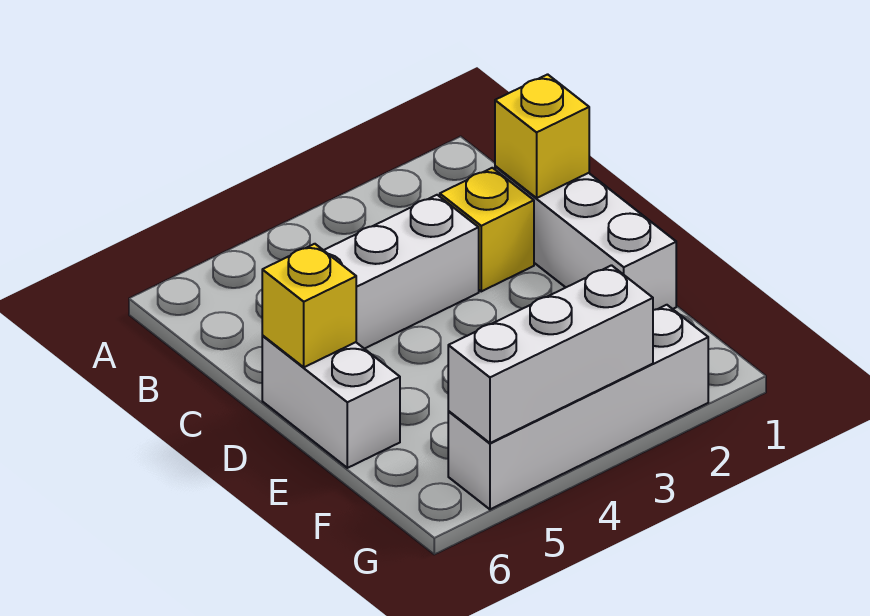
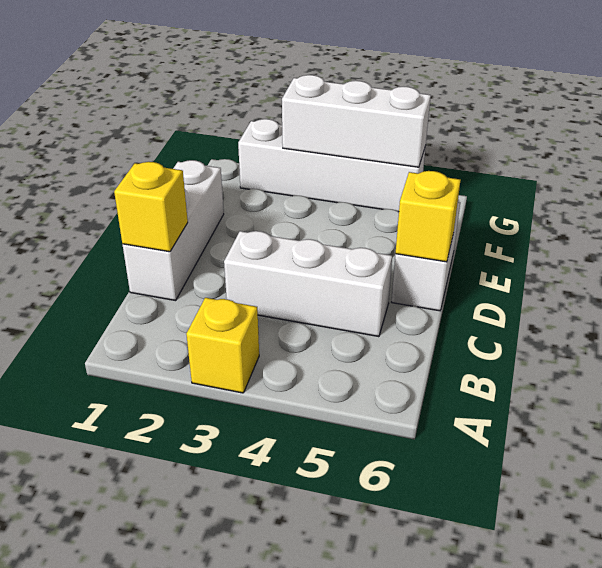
yellow brick C2 level 1 -> yellow brick A3 level 1

